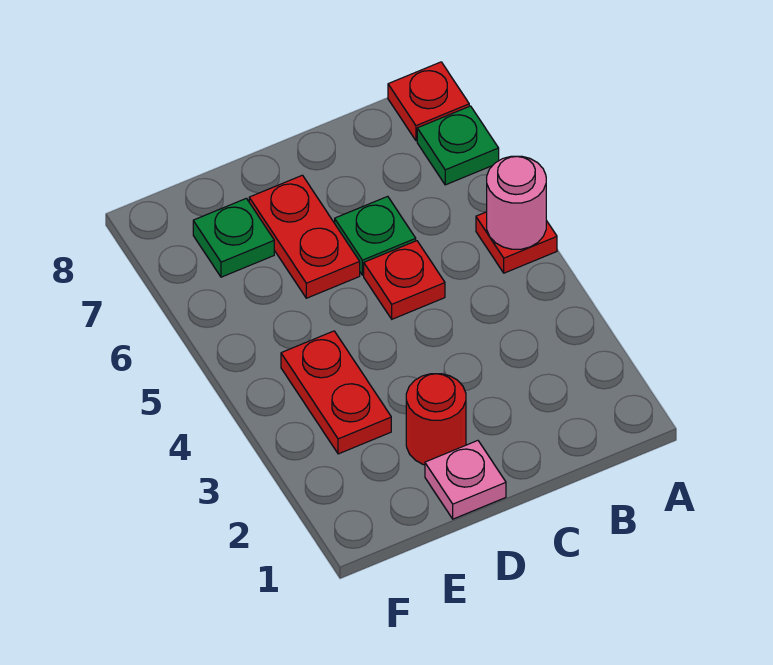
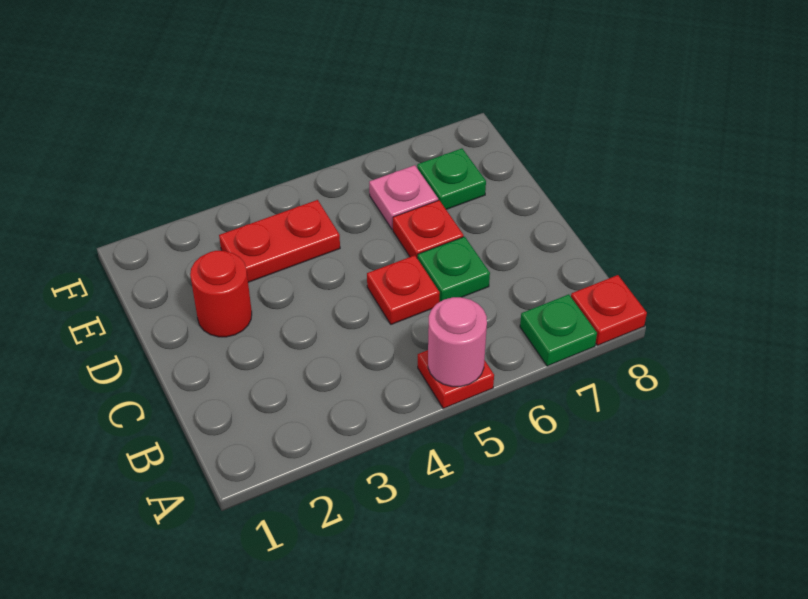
pink plate D1 level 1 -> pink plate E6 level 1
red plate D6:D7 level 1 -> red plate D6 level 1

